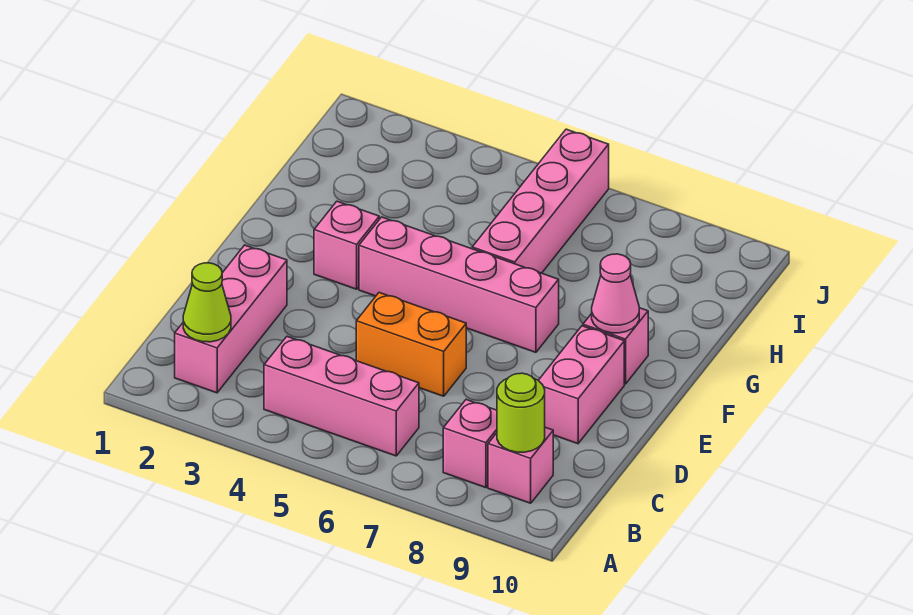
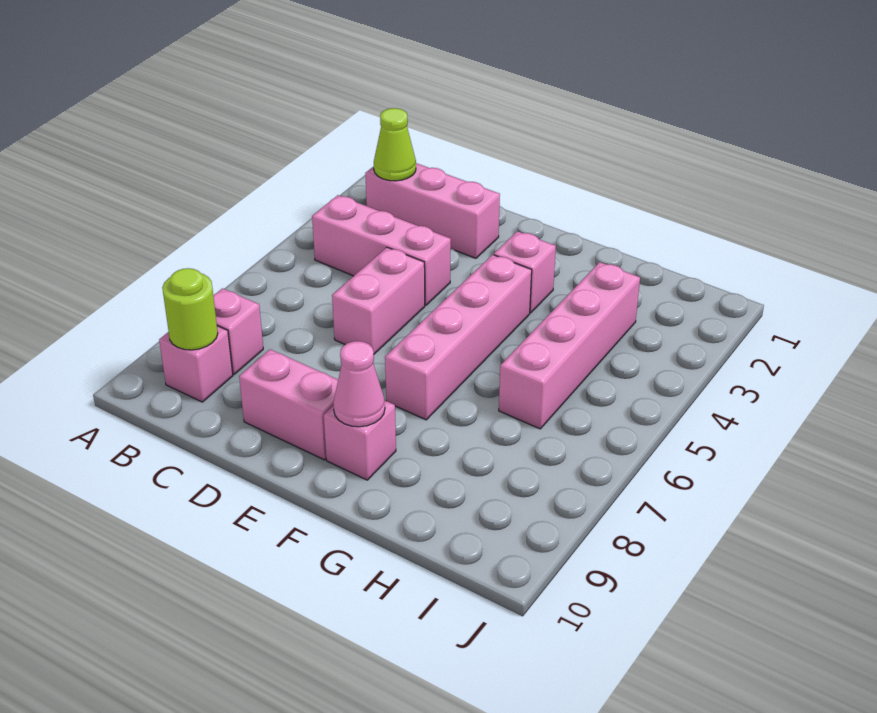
pink brick B4:B6 level 1 -> pink brick B4:D4 level 1
orange brick D5:D6 level 1 -> pink brick D5:D6 level 1
pink brick G6:J6 level 1 -> pink brick H3:H6 level 1

